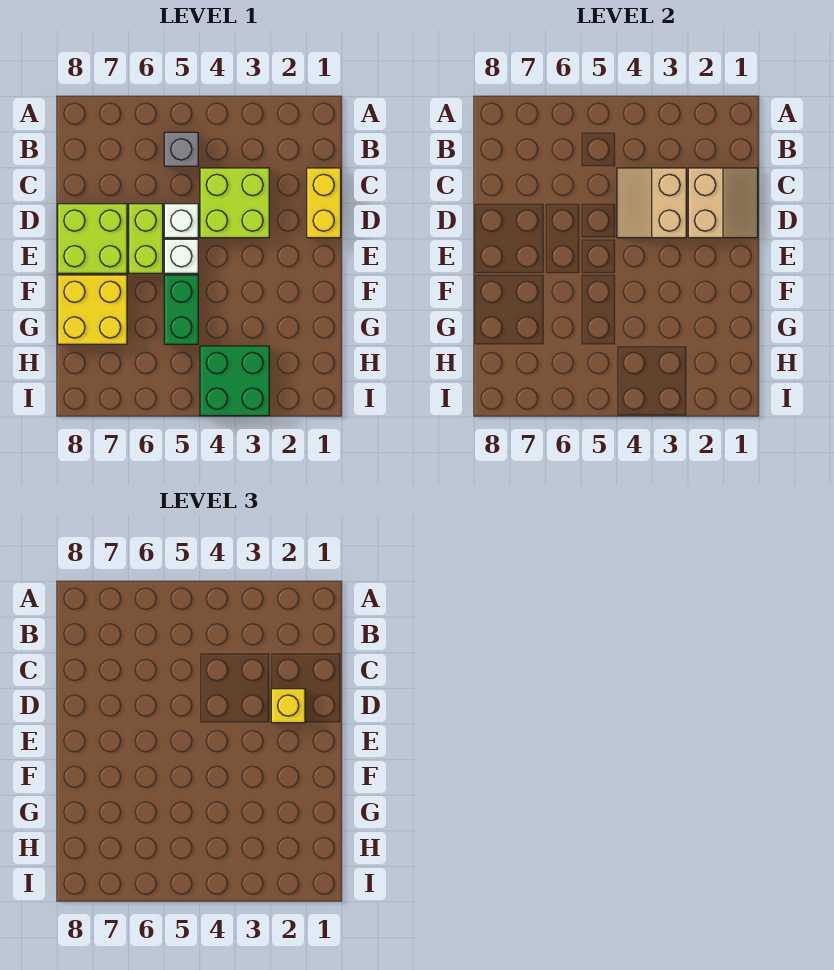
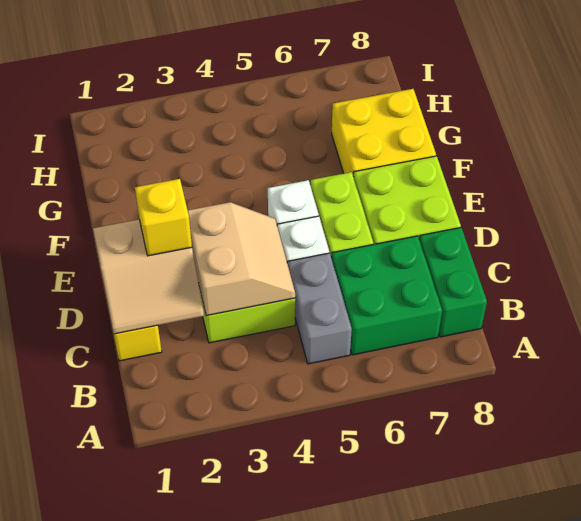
grey brick B5 level 1 -> grey brick B5:C5 level 1
tan slope C1:D2 level 2 top 2 -> tan slope C1:D2 level 2 top D
green brick F5:G5 level 1 -> green brick B8:C8 level 1
green brick H3:I4 level 1 -> green brick B6:C7 level 1

